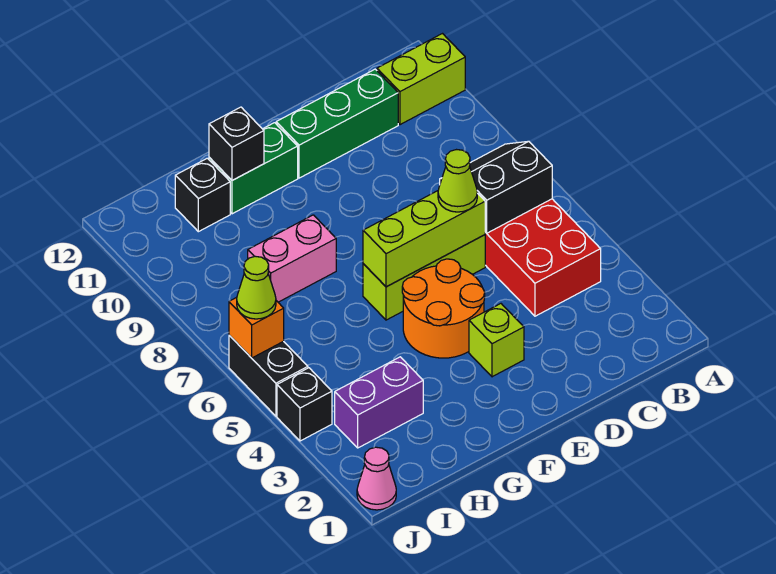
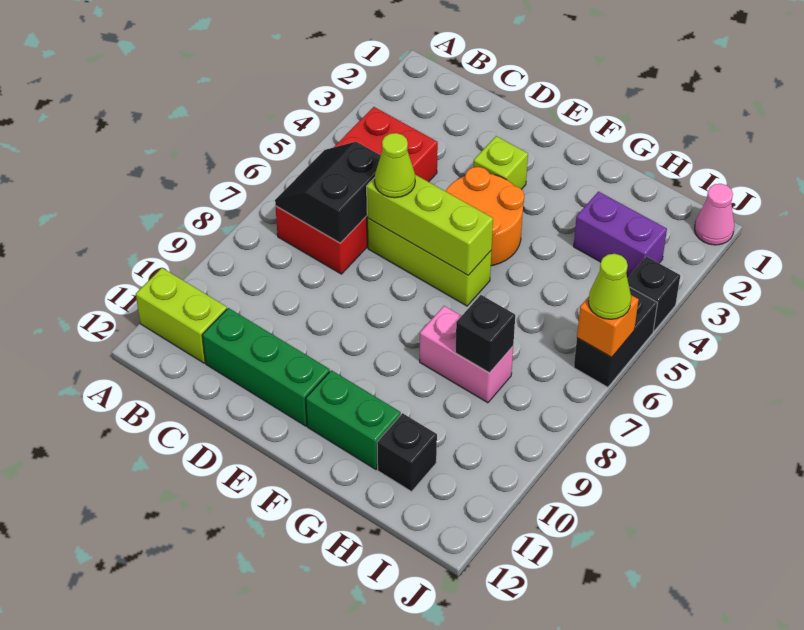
black slope B6:C7 level 2 top 6 -> black slope B6:C7 level 2 top C
black brick G11 level 2 -> black brick H8 level 2

